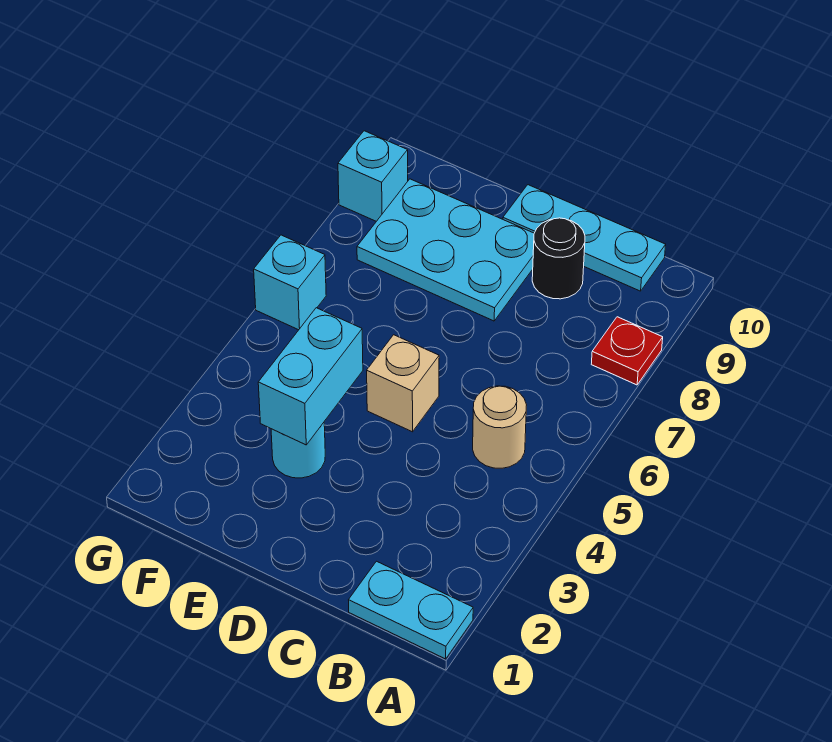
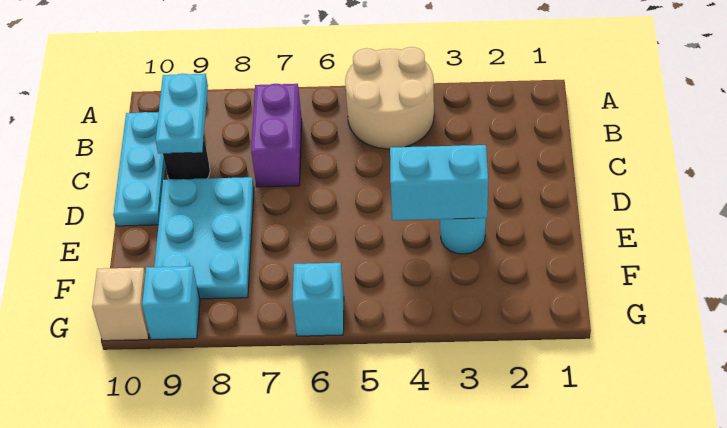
cyan plate A1:B1 level 1 -> cyan plate B9:C9 level 2
red plate A8 level 1 -> none
tan round brick B5 level 1 -> tan round brick A4:B5 level 1
none -> purple brick B7:C7 level 1
tan brick D5 level 1 -> tan brick G10 level 1

